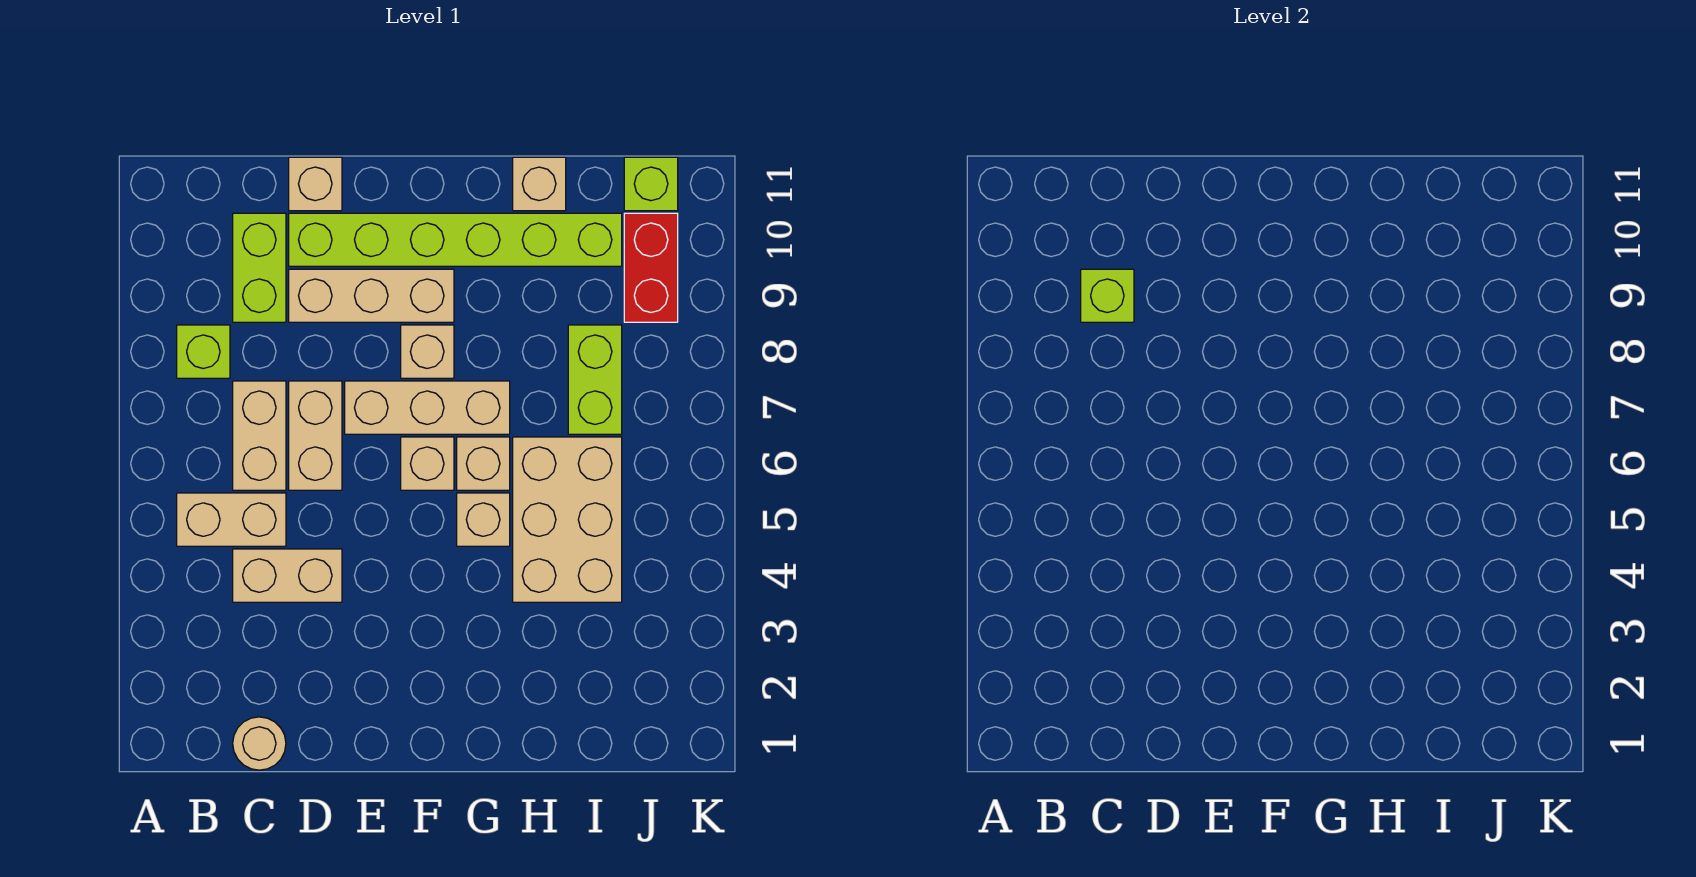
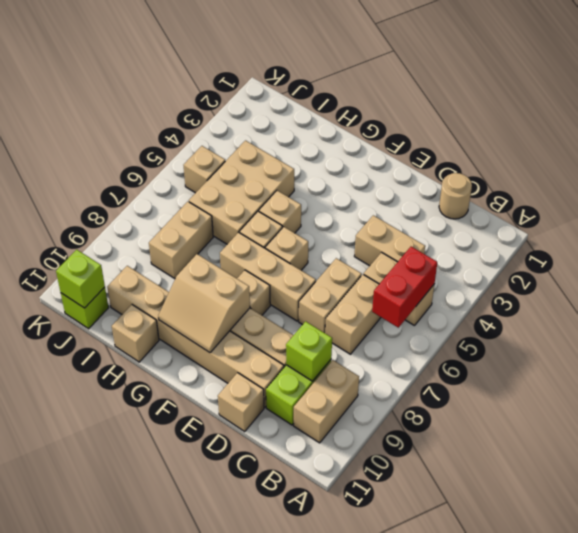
lime brick B8 level 1 -> lime brick J11 level 2
none -> tan brick B9:B10 level 1
lime brick D10:I10 level 1 -> tan brick D10:I10 level 1
none -> tan slope F9:G10 level 2 top 9
lime brick I7:I8 level 1 -> tan brick I7:I8 level 1
none -> tan brick J5 level 1
red brick J9:J10 level 1 -> red brick B5:B6 level 2

